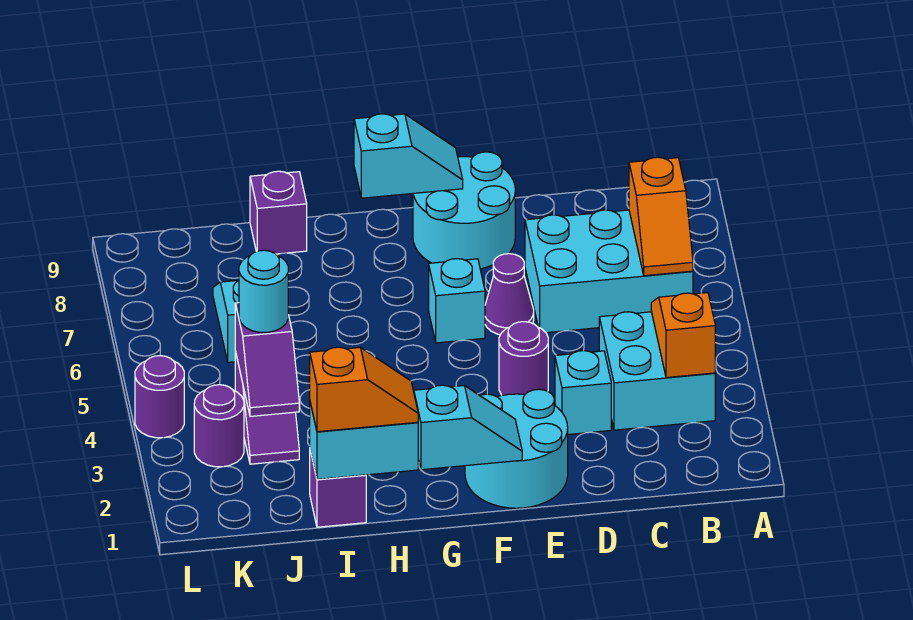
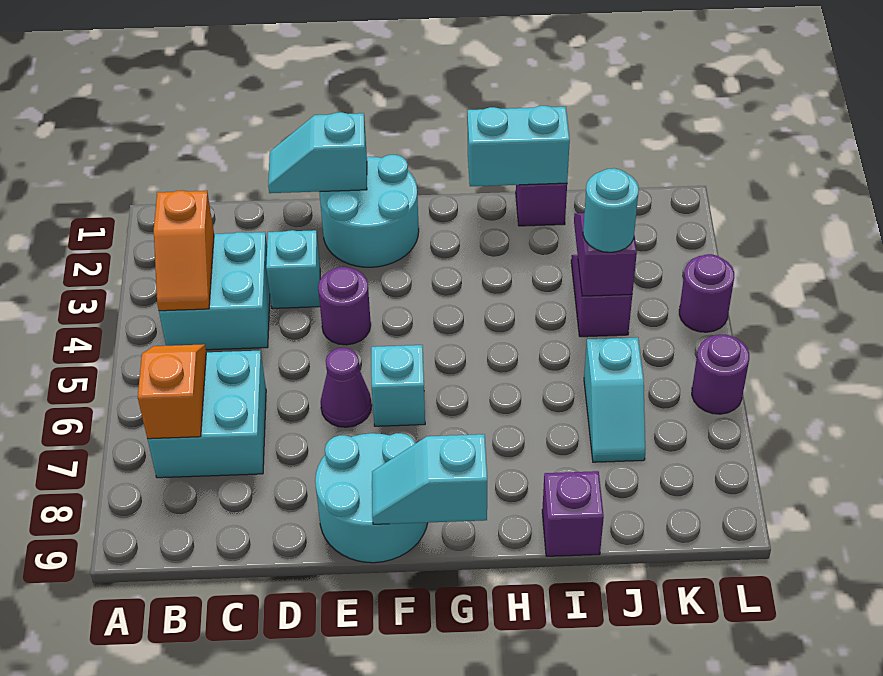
cyan brick B6:D7 level 1 -> cyan brick B6:C7 level 1
cyan slope F1:G1 level 2 top G -> cyan slope D1:E1 level 2 top E
orange slope H1:I1 level 3 top I -> none
purple round brick K3 level 1 -> purple round brick L6 level 1

